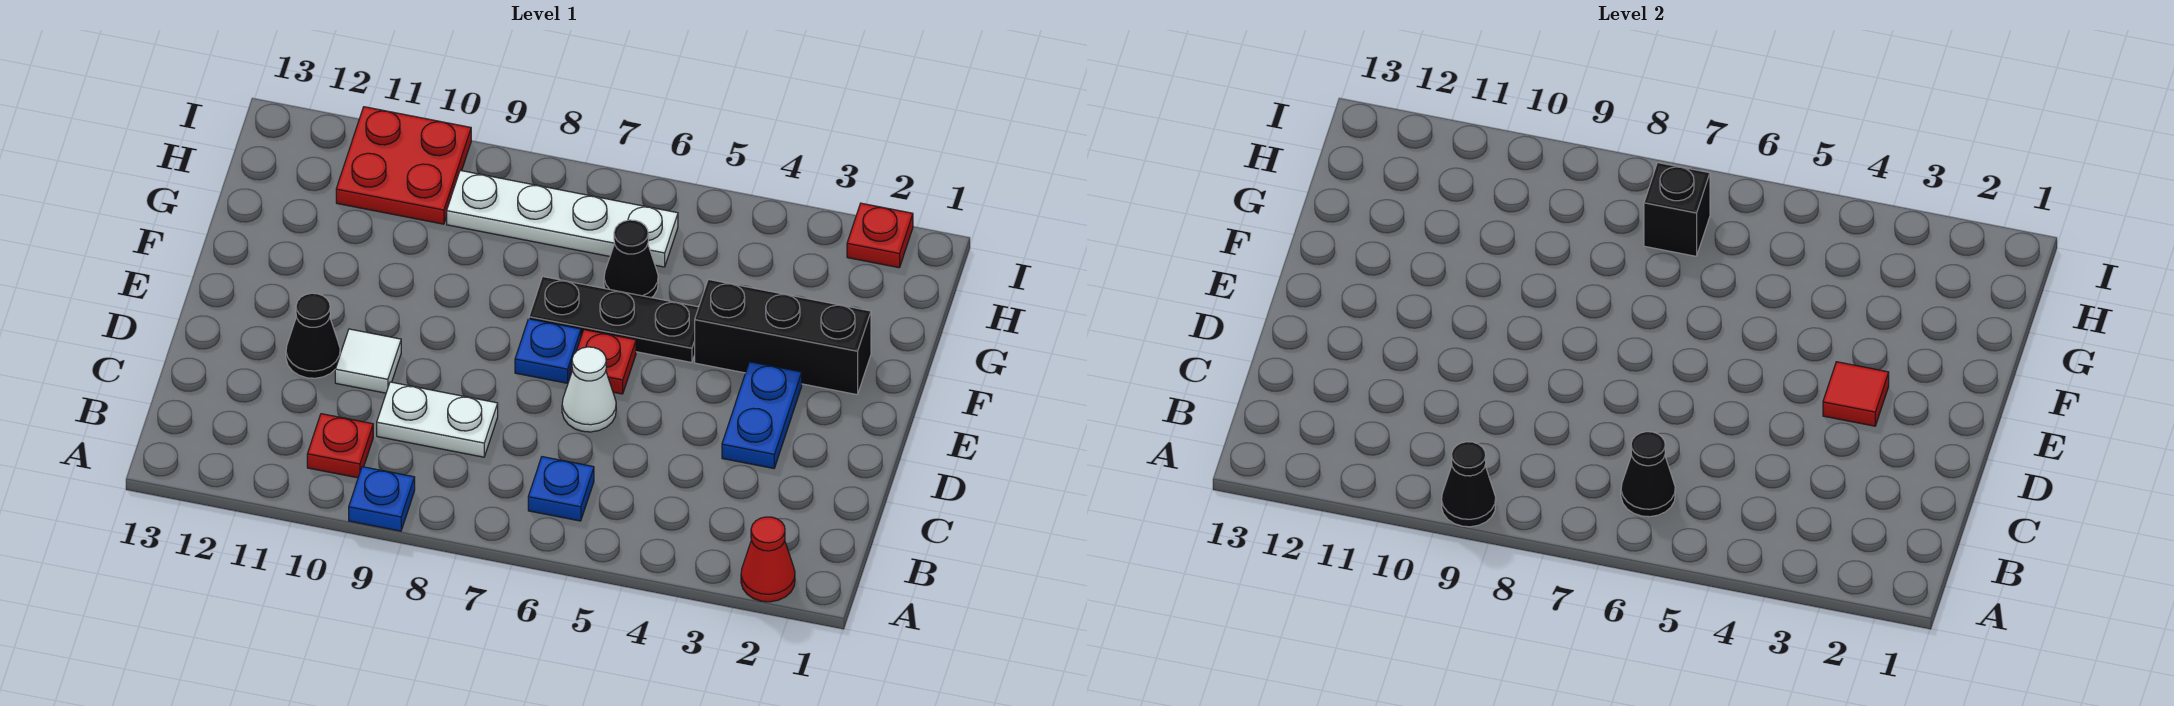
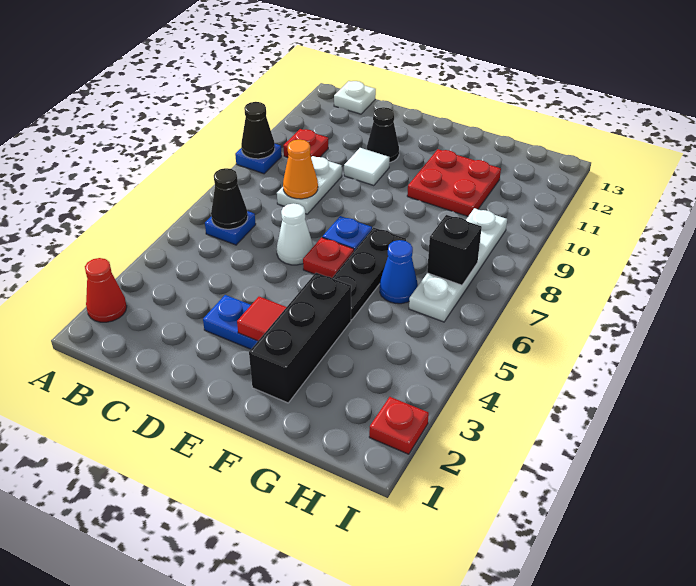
none -> white plate B13 level 1
none -> orange cone C8 level 2
black cone G6 level 1 -> blue cone G6 level 1
red plate H10:I11 level 1 -> red plate F10:G11 level 1

